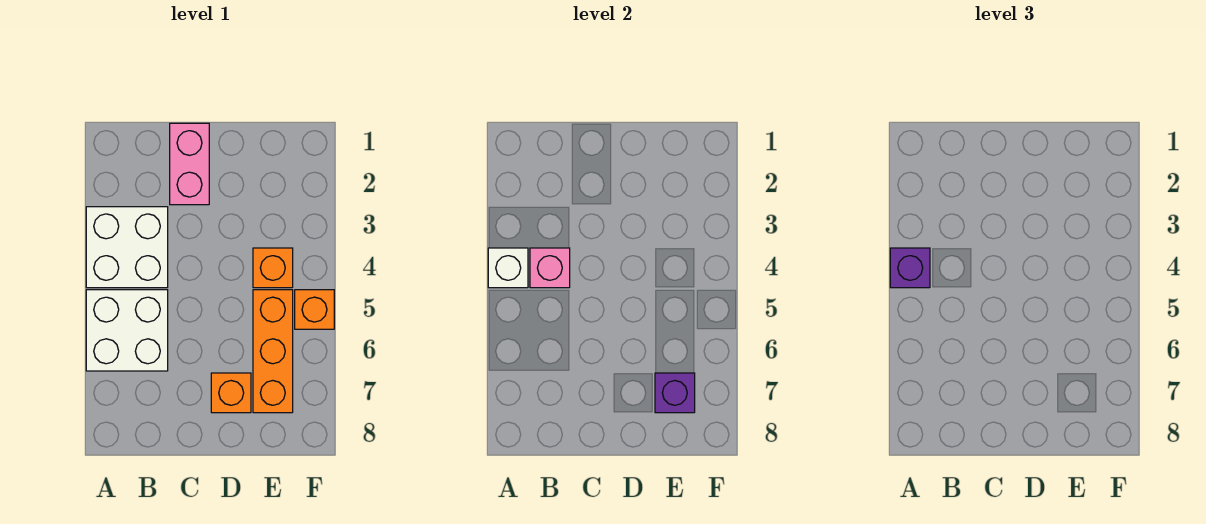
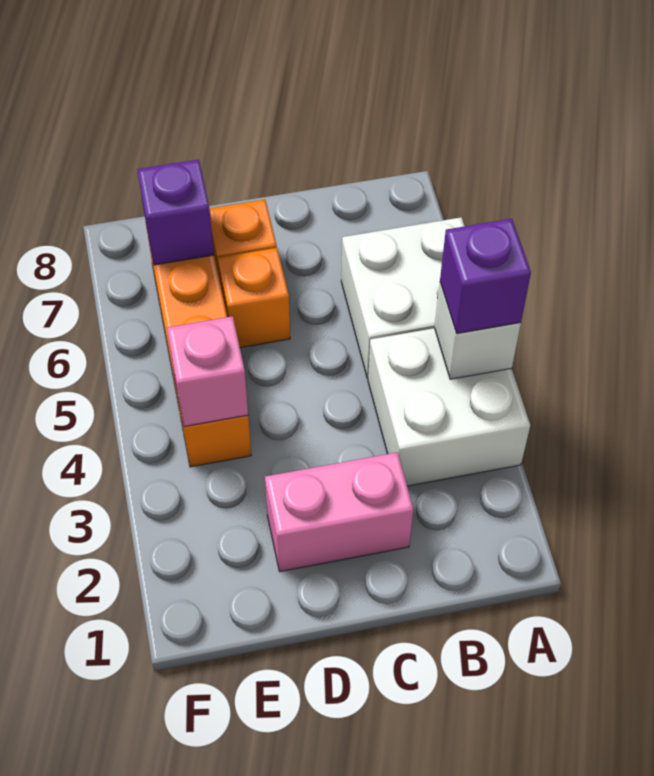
pink brick B4 level 2 -> pink brick E4 level 2
pink brick C1:C2 level 1 -> pink brick C2:D2 level 1
orange brick F5 level 1 -> orange brick D6 level 1

